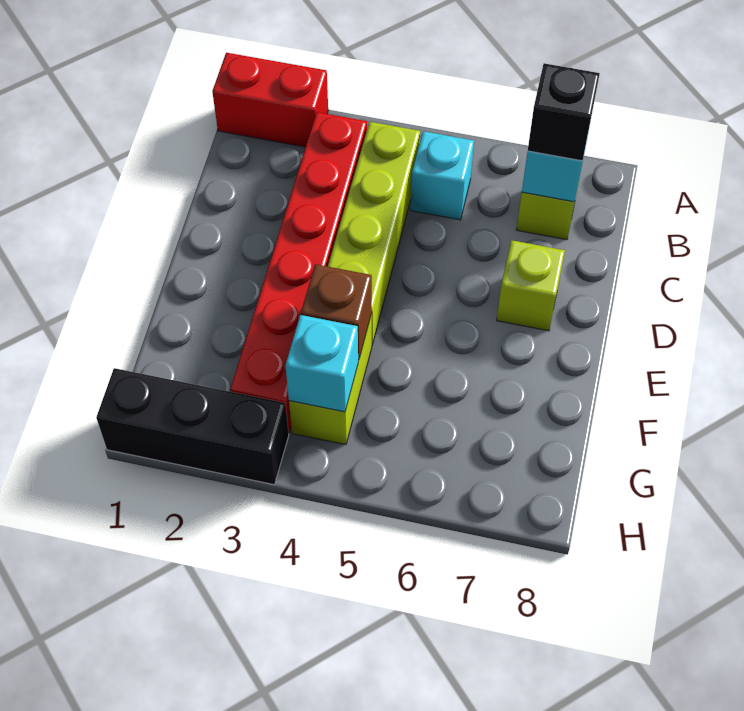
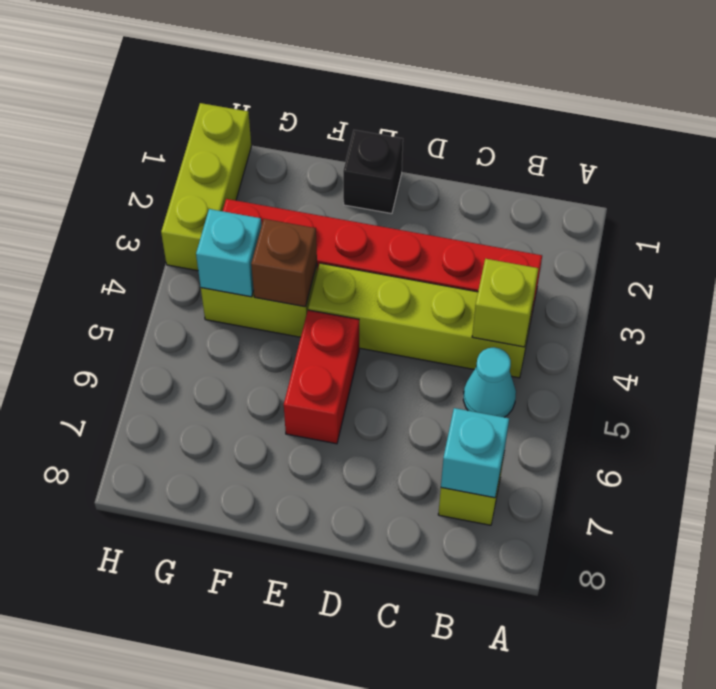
red brick A1:A2 level 1 -> red brick E5:E6 level 1
cyan brick B5 level 1 -> cyan cone B5 level 1
black brick B7 level 3 -> black brick E1 level 1
lime brick D7 level 1 -> lime brick B4 level 2
black brick H1:H3 level 1 -> lime brick H1:H3 level 1

